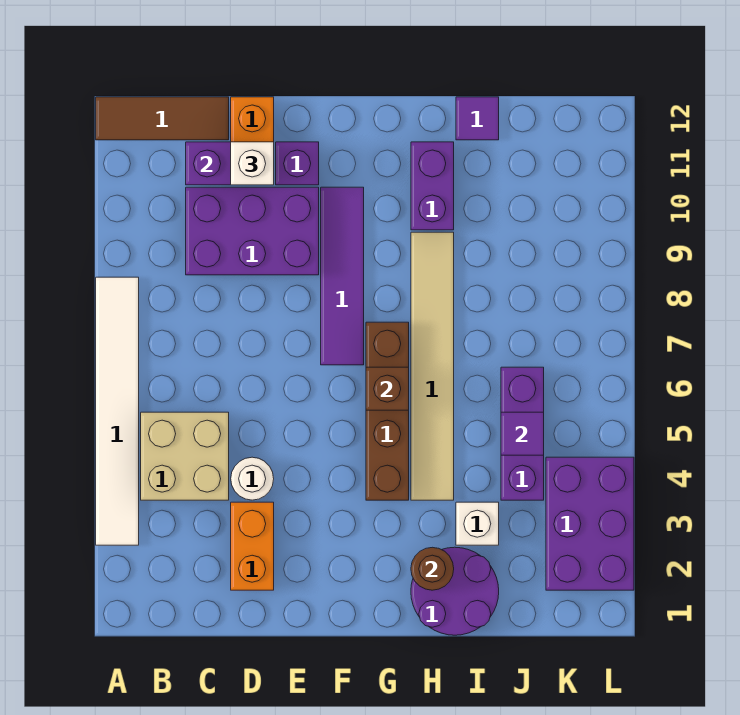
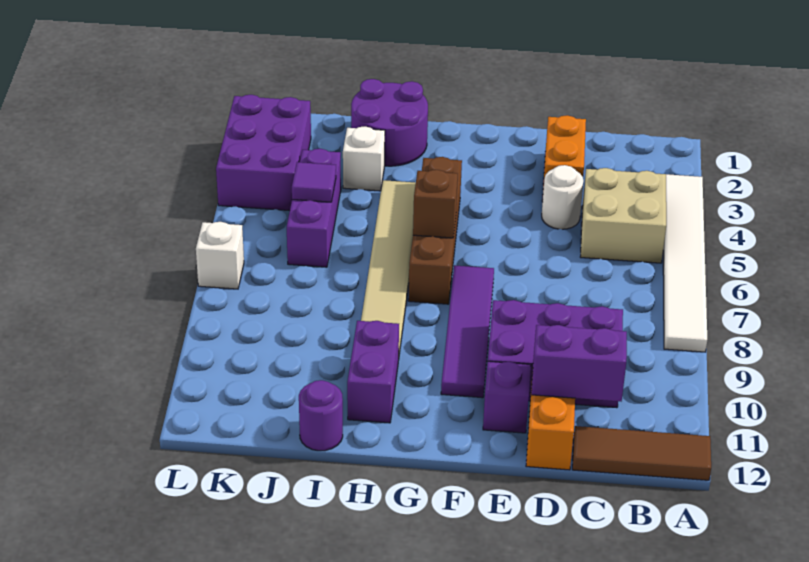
white brick D11 level 3 -> white brick L7 level 1
brown round brick H2 level 2 -> none
purple tile I12 level 1 -> purple round brick I12 level 1

